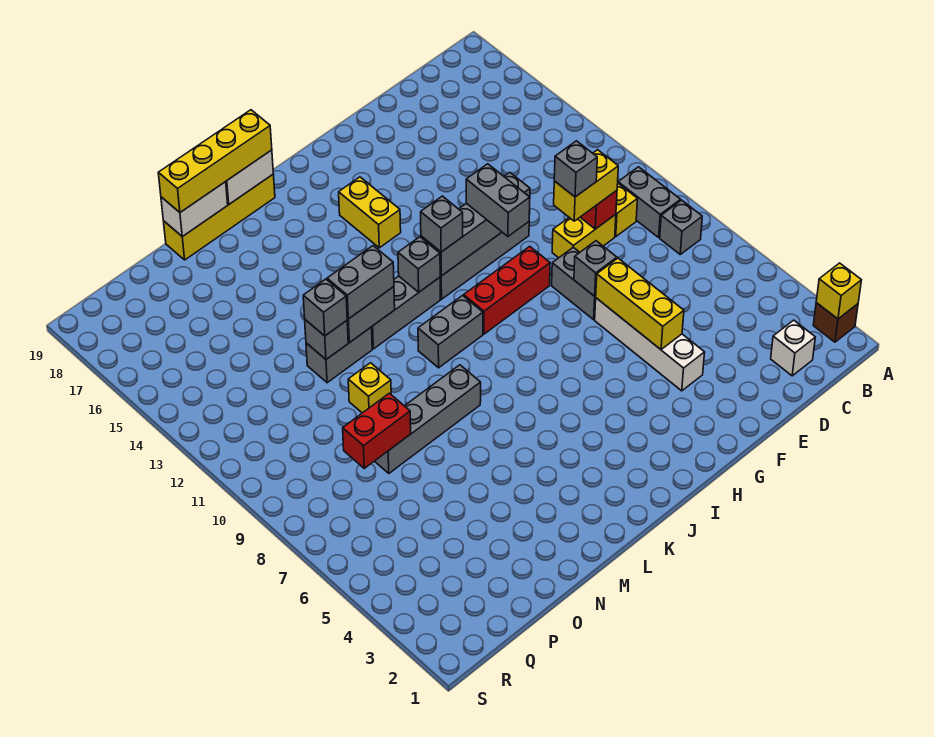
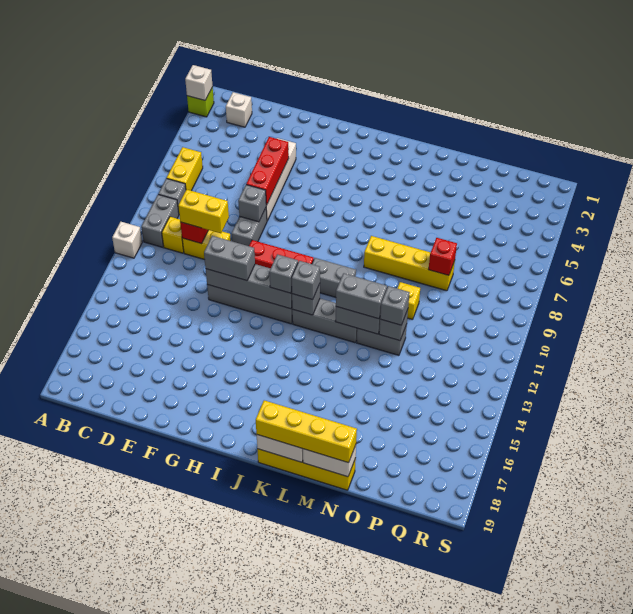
brown brick A2 level 1 -> lime brick A2 level 1
yellow brick A2 level 2 -> white brick A2 level 2
none -> white brick A11 level 1
grey brick E10 level 4 -> grey brick J12 level 3
yellow brick F5:F7 level 2 -> red brick F5:F7 level 2
grey brick G11:G12 level 3 -> grey brick F12:G12 level 3
yellow brick I15:I16 level 1 -> yellow brick B6:B7 level 1
grey brick L8:O8 level 1 -> yellow brick L8:O8 level 1
red brick O8:P8 level 2 -> red brick O8 level 2

